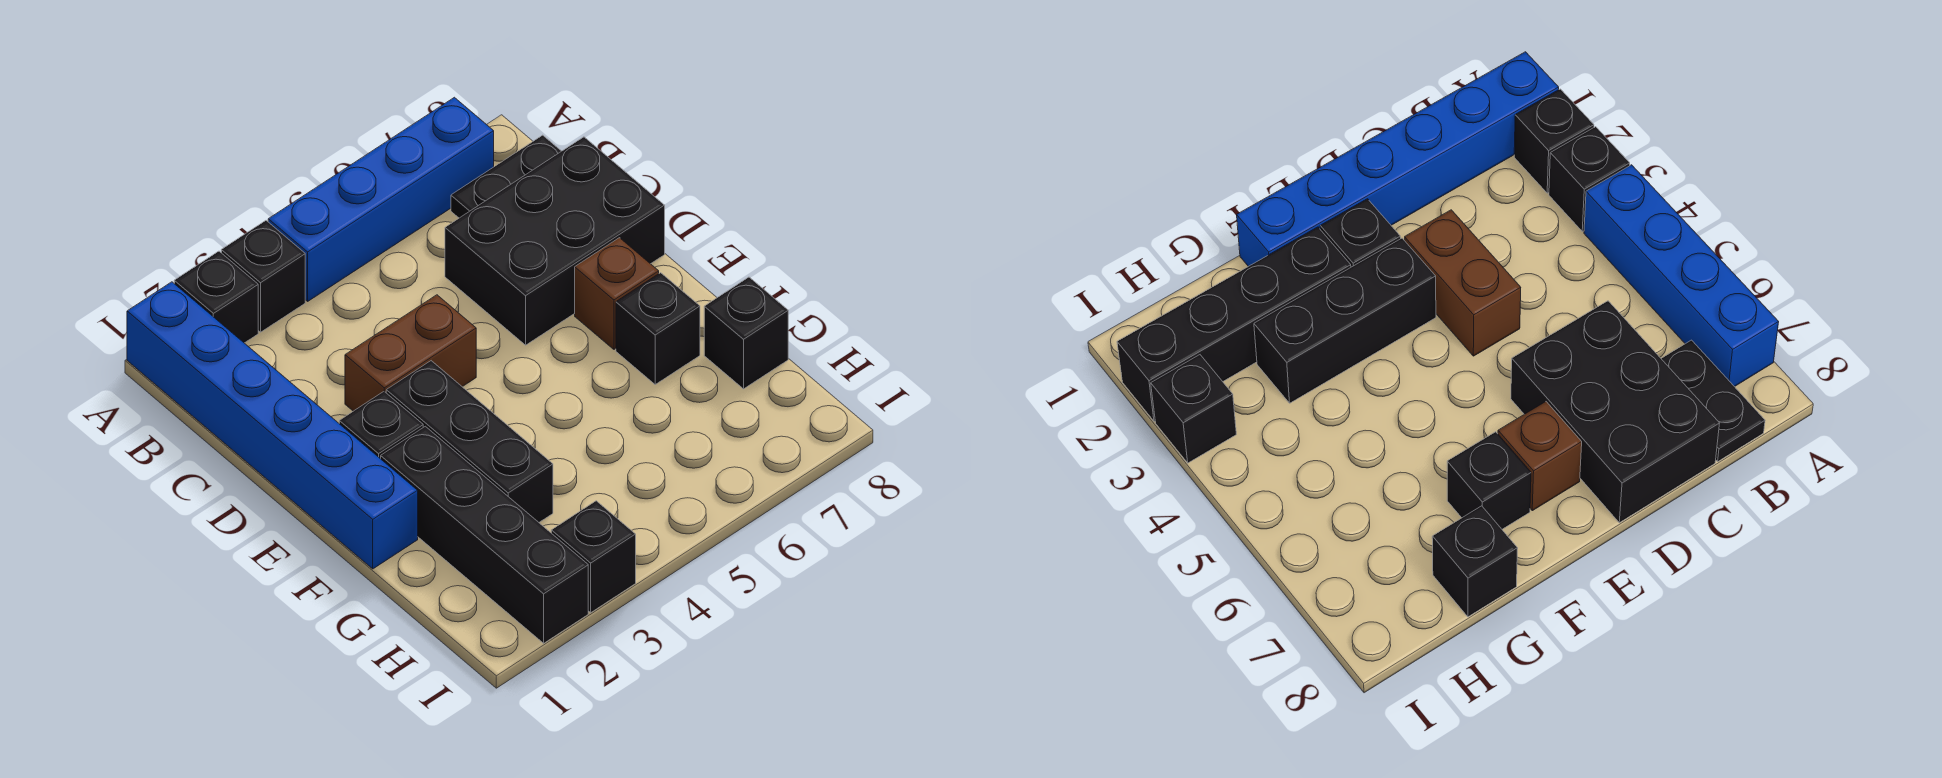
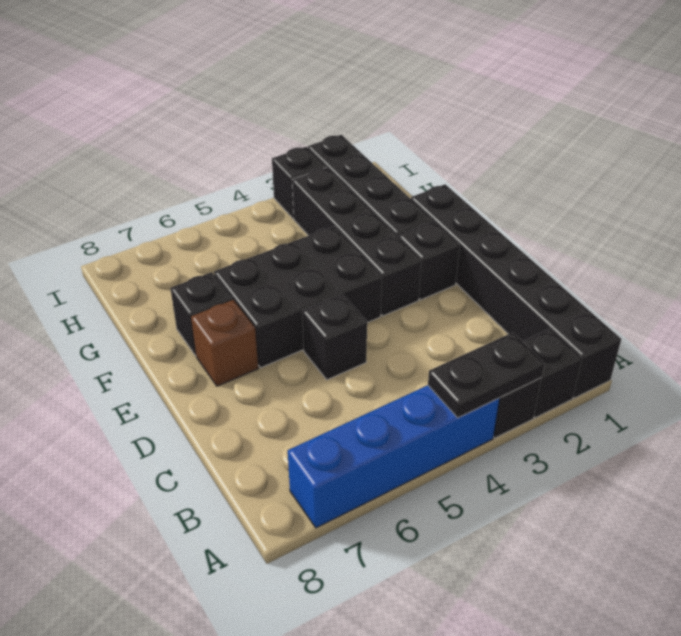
blue brick A1:F1 level 1 -> black brick A1:F1 level 1
black plate B7:B8 level 1 -> black plate A3:A4 level 2
black brick C6:D8 level 1 -> black brick E4:F6 level 1
brown brick D3:D4 level 1 -> none
black brick E3:G3 level 1 -> black brick E3:H3 level 1
black brick G8 level 1 -> black brick D5 level 1

